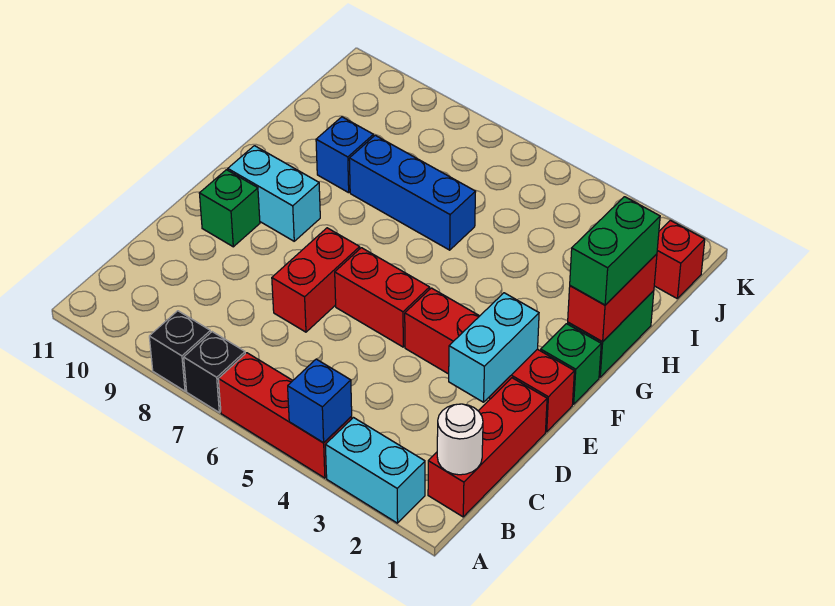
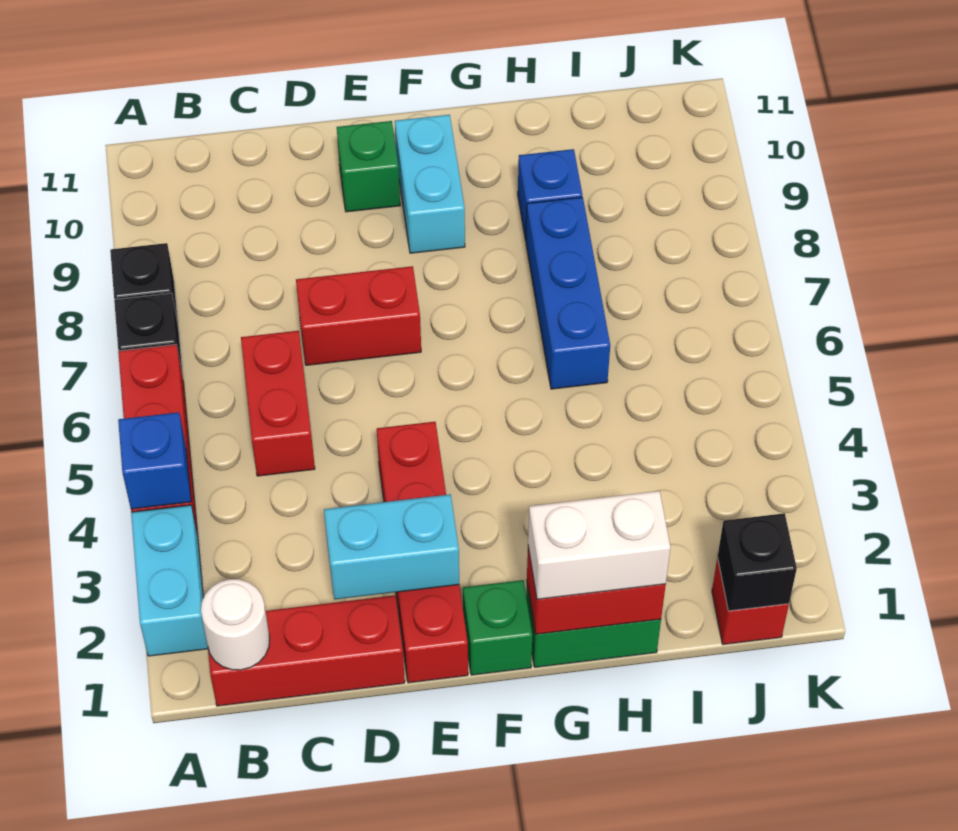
red brick E5:E6 level 1 -> red brick C5:C6 level 1
green brick G1:H1 level 3 -> white brick G1:H1 level 3
none -> black brick J1 level 2

